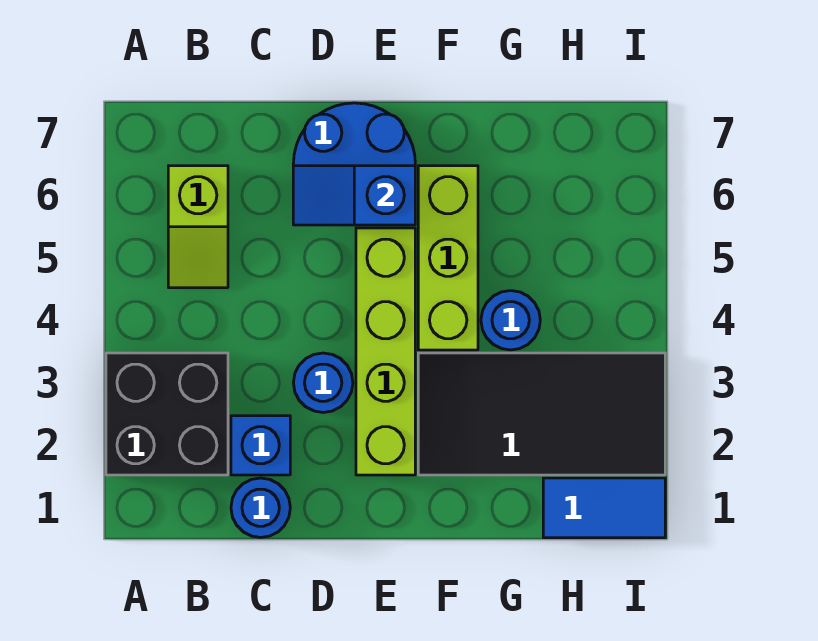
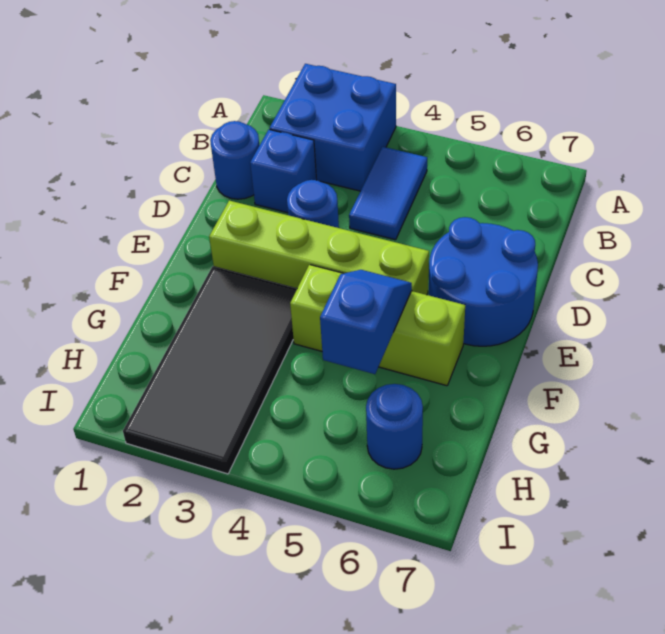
black brick A2:B3 level 1 -> blue brick A2:B3 level 1
lime slope B5:B6 level 1 top 6 -> none
blue slope D6:E6 level 2 top E -> blue slope F5:G5 level 2 top G
blue round brick G4 level 1 -> blue round brick H6 level 1
blue tile H1:I1 level 1 -> blue tile B4:C4 level 1

